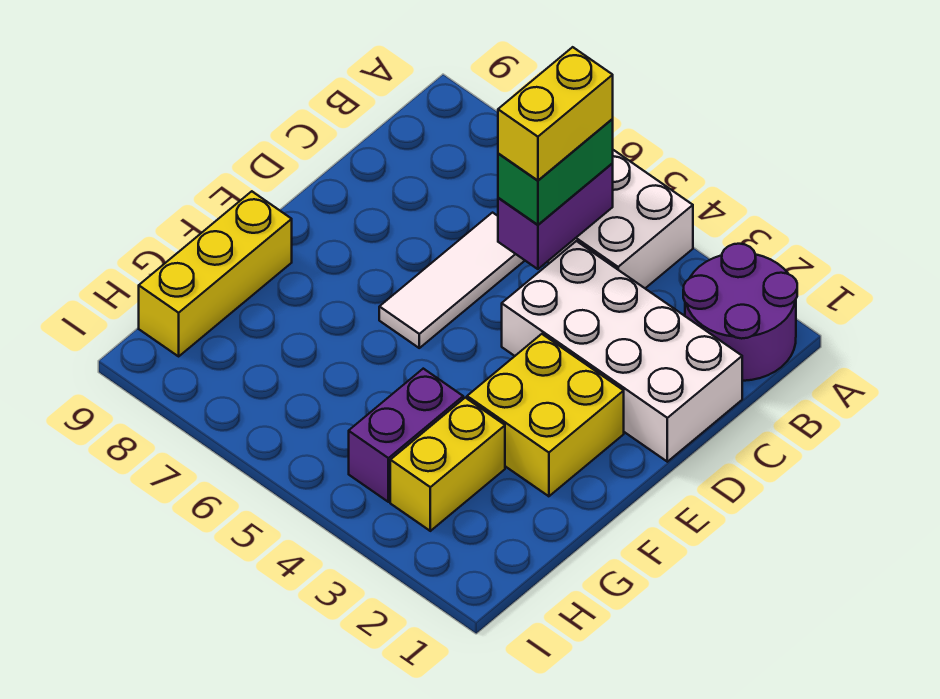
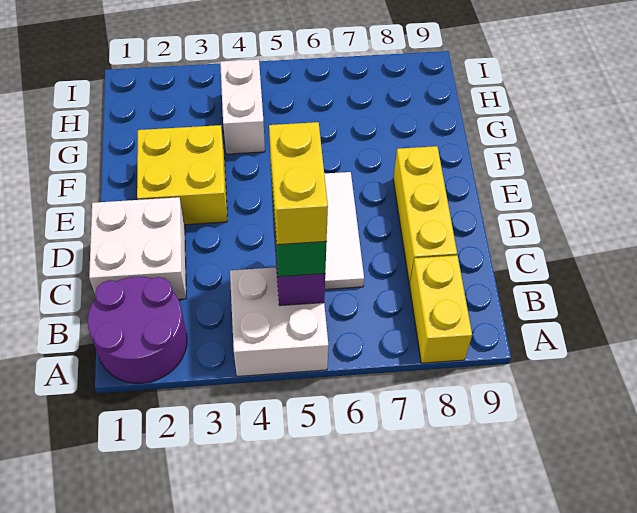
white brick C1:D4 level 1 -> white brick C1:D2 level 1
yellow brick F9:H9 level 1 -> yellow brick C8:E8 level 1
yellow brick G3:H3 level 1 -> yellow brick A8:B8 level 1
purple brick G4:H4 level 1 -> white brick G4:H4 level 1

